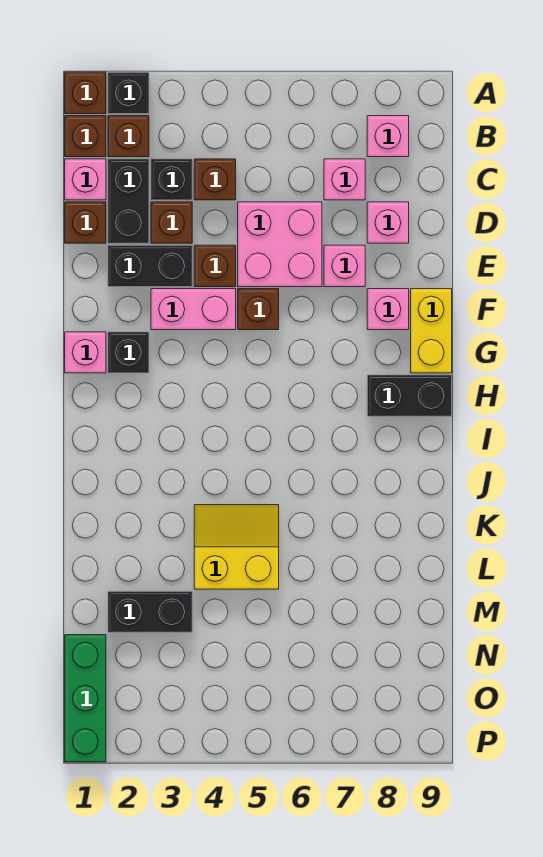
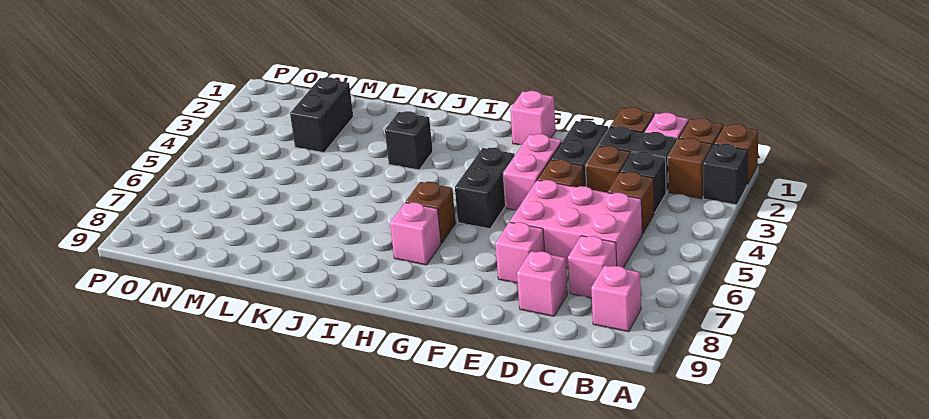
pink brick D5:E6 level 1 -> pink brick C5:E6 level 1
brown brick F5 level 1 -> brown brick H6 level 1
pink brick F8 level 1 -> pink brick H7 level 1
yellow brick F9:G9 level 1 -> none
black brick G2 level 1 -> black brick J3 level 1
black brick H8:H9 level 1 -> black brick G4:G5 level 1
yellow slope K4:L5 level 1 top L -> none
green brick N1:P1 level 1 -> none

